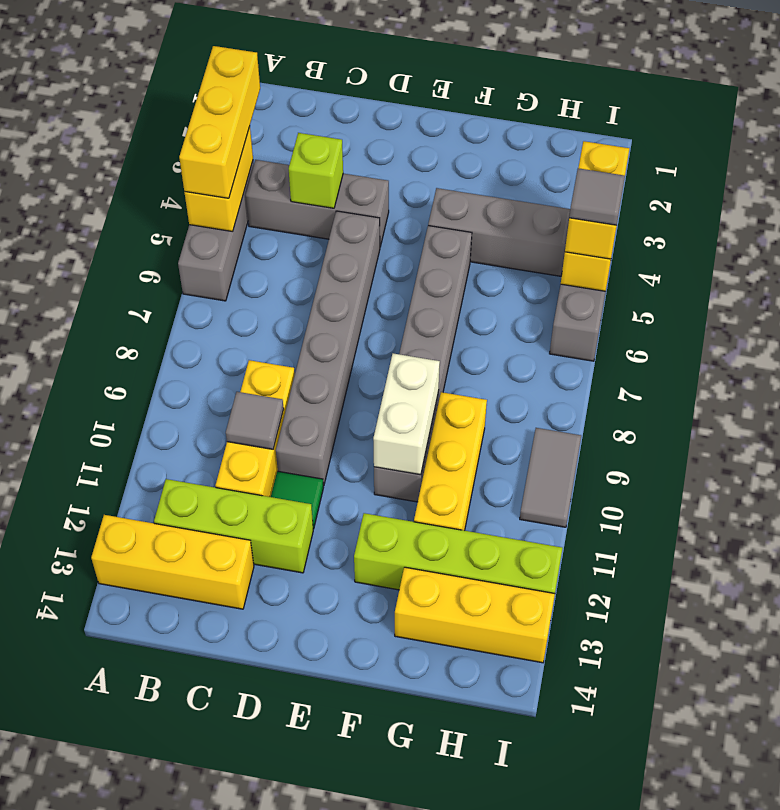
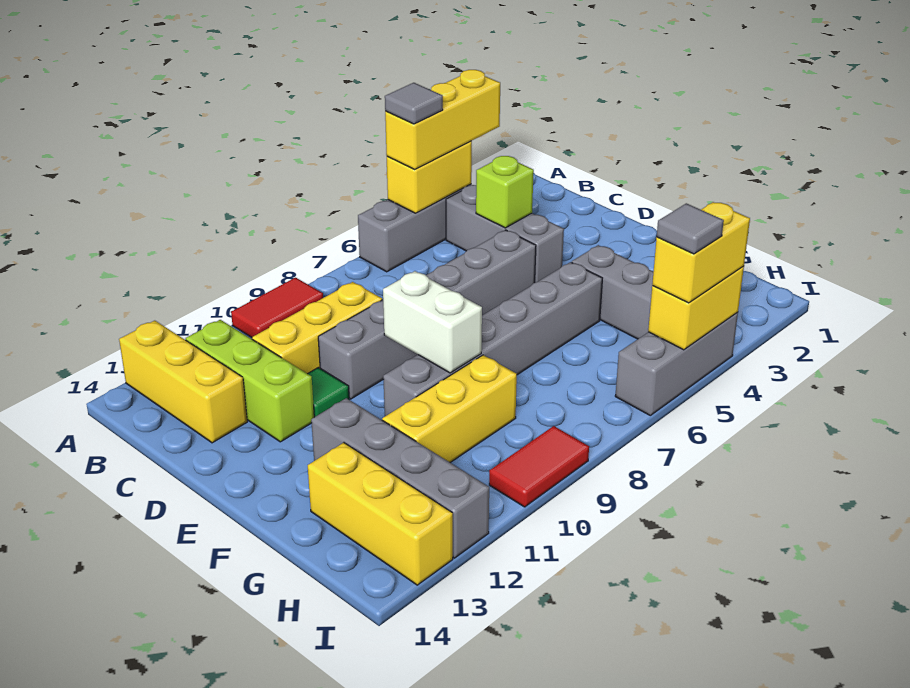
none -> red tile A9:A10 level 1
grey tile C10 level 2 -> grey tile A5 level 4
white brick F9:F10 level 2 -> white brick E9:F9 level 2
lime brick F12:I12 level 1 -> grey brick F12:I12 level 1
grey tile I9:I10 level 1 -> red tile I9:I10 level 1

